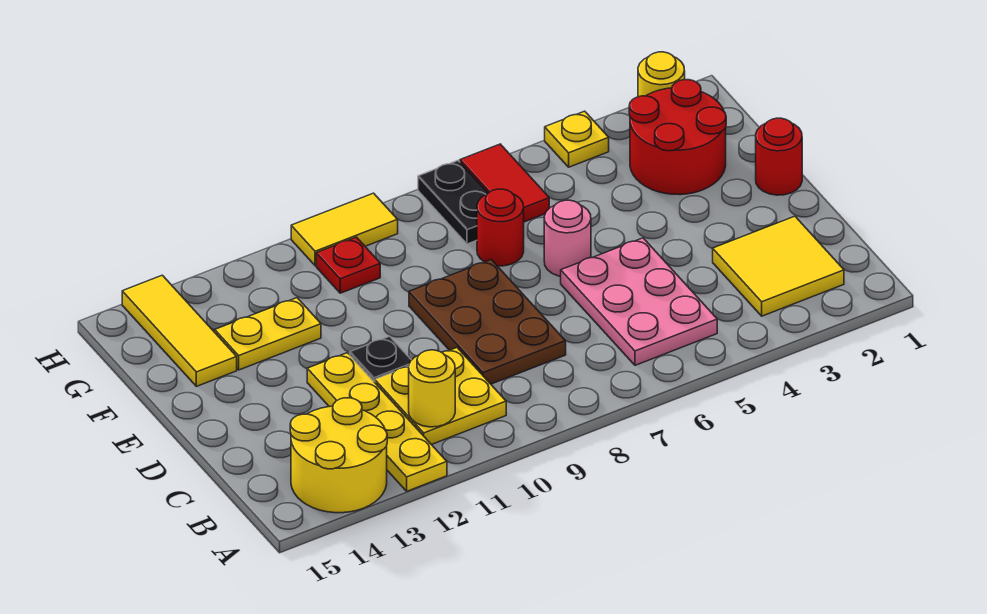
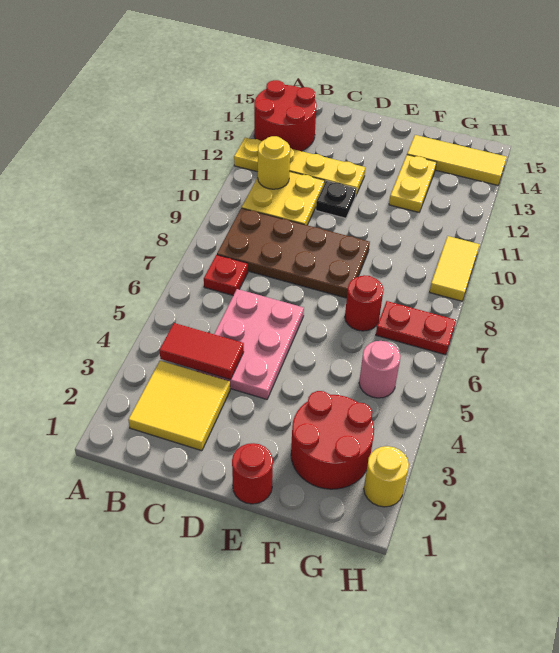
yellow round brick A13:B14 level 1 -> red round brick A13:B14 level 1
pink plate B5:D6 level 1 -> pink plate C4:D6 level 1
brown plate C8:E9 level 1 -> brown plate B8:E9 level 1
pink round brick E6 level 1 -> pink round brick G5 level 1
red tile G6:H6 level 1 -> red tile B4:C4 level 2
black plate G7:H7 level 1 -> red plate G7:H7 level 1
red plate G10 level 1 -> red plate B7 level 1
yellow plate H4 level 1 -> none

